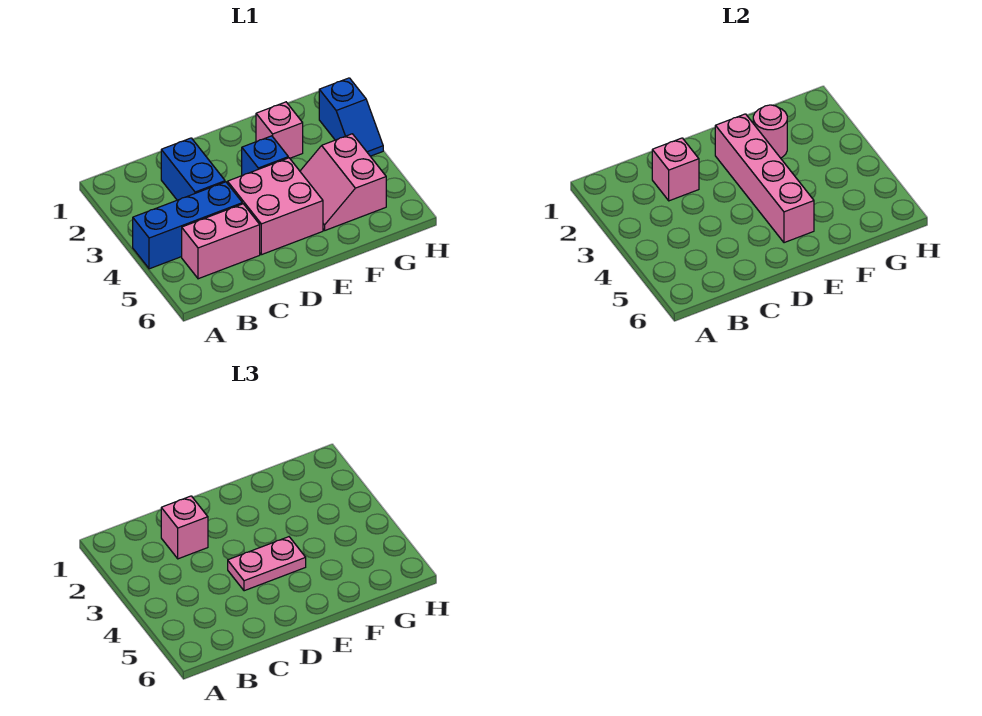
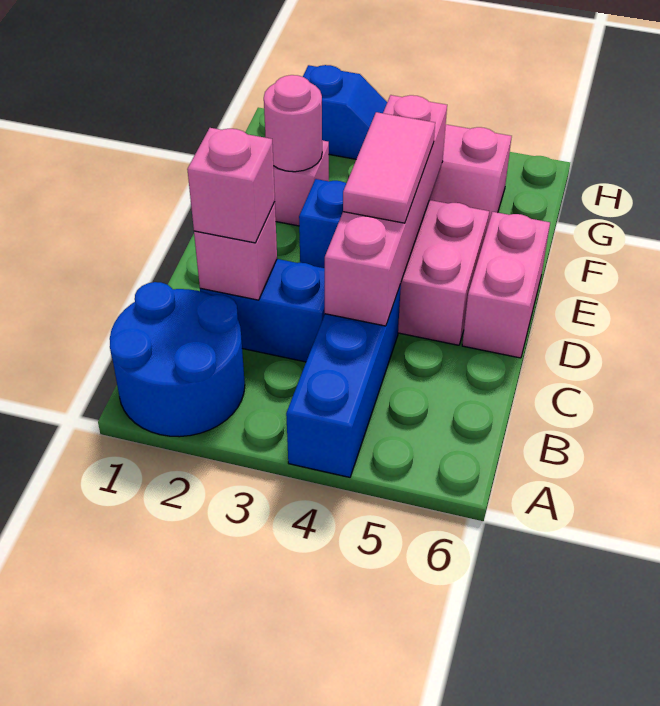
none -> blue round brick A1:B2 level 1
pink brick B5:C5 level 1 -> pink brick D6:E6 level 1
pink plate D4:E4 level 3 -> pink tile D4:E4 level 3
pink brick E2:E5 level 2 -> pink brick C4:F4 level 2

